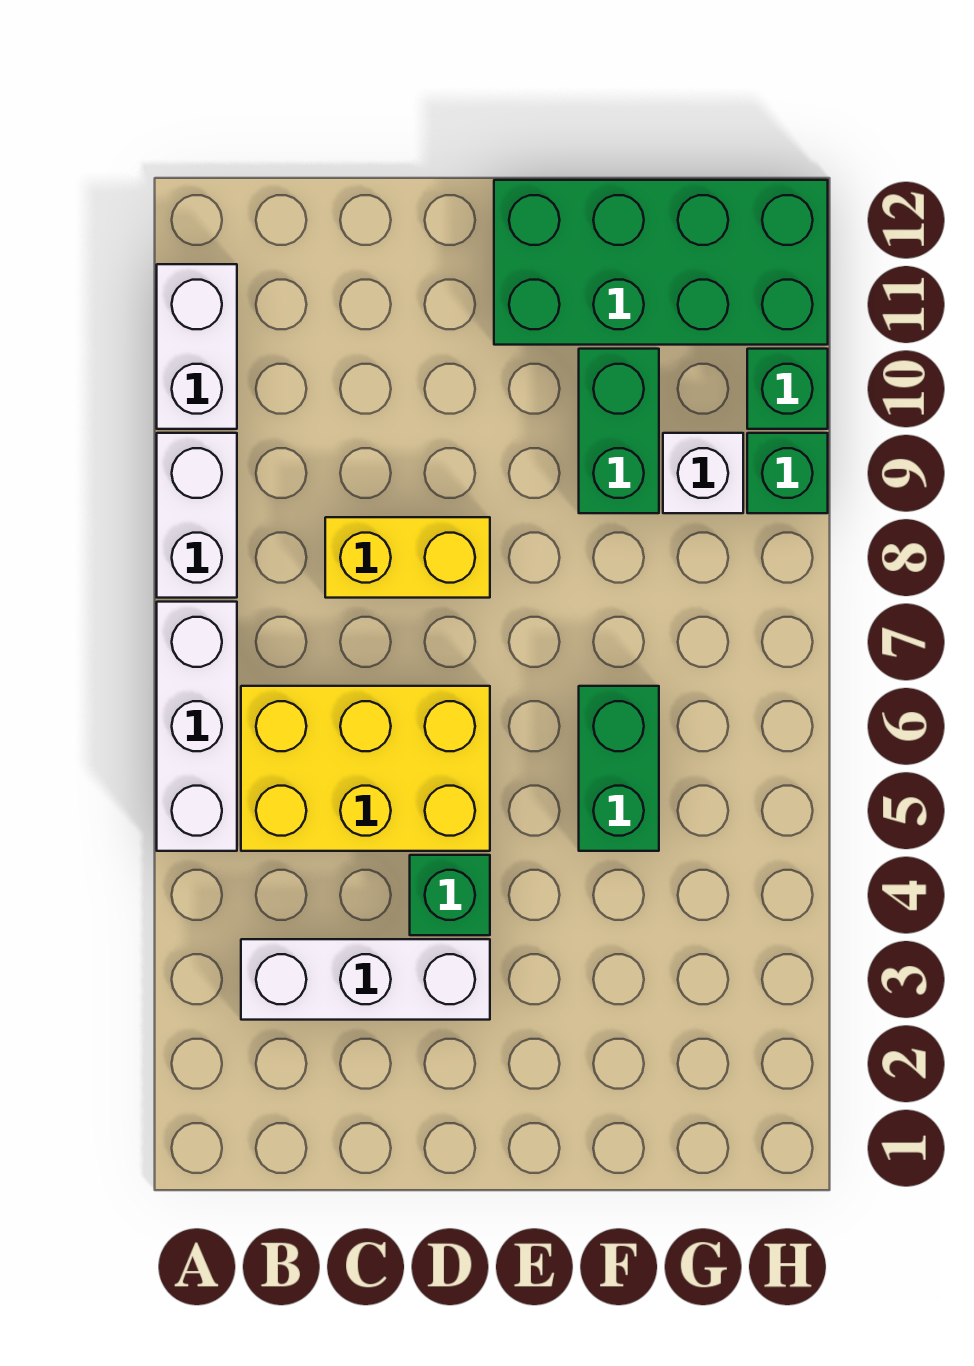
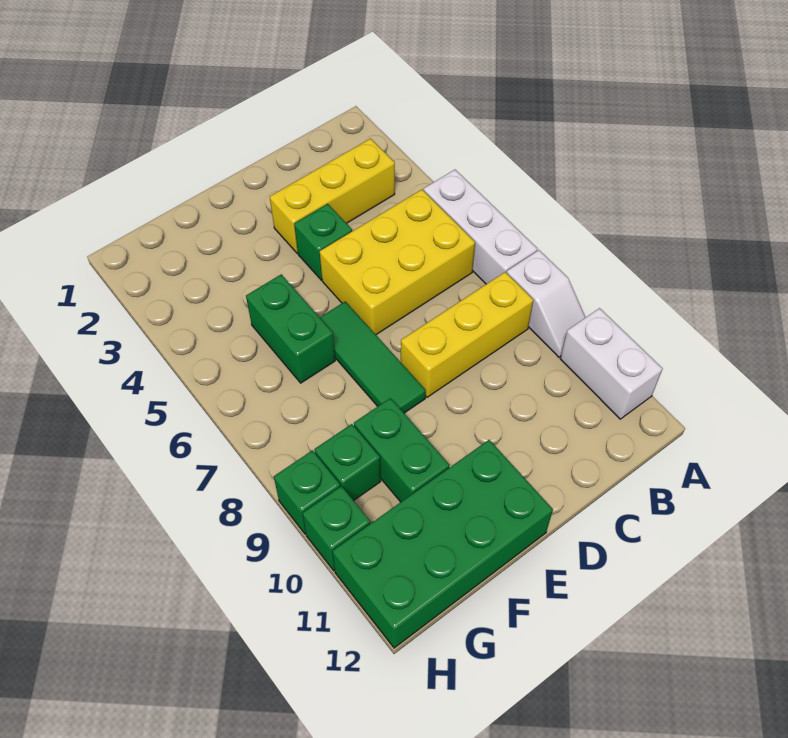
white brick A8:A9 level 1 -> white slope A8:A9 level 1 top 8
white brick B3:D3 level 1 -> yellow brick B3:D3 level 1
yellow brick C8:D8 level 1 -> yellow brick B8:D8 level 1
none -> green tile E6:E8 level 1
white brick G9 level 1 -> green brick G9 level 1

